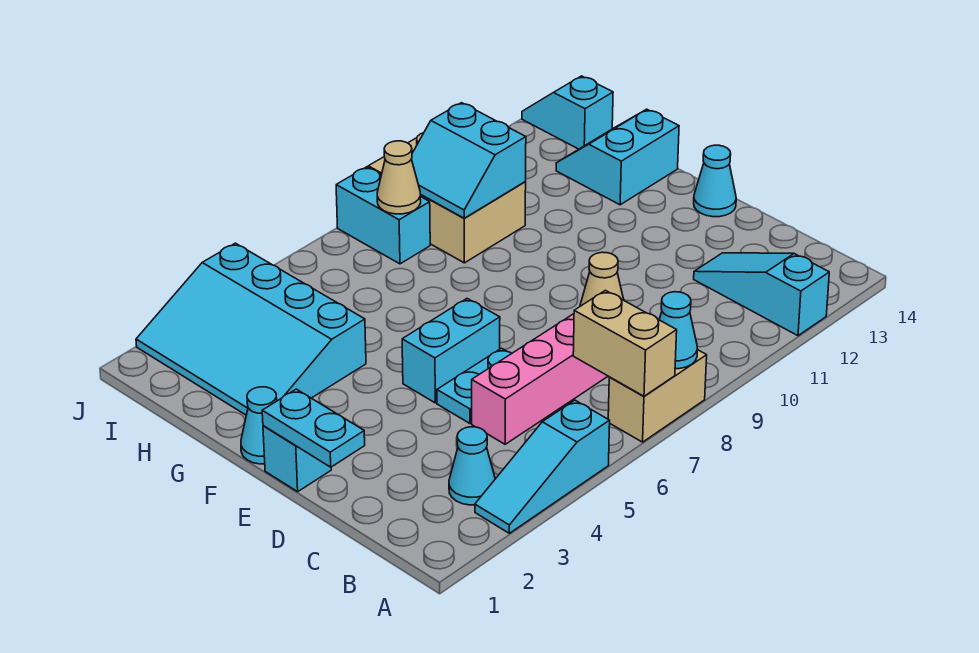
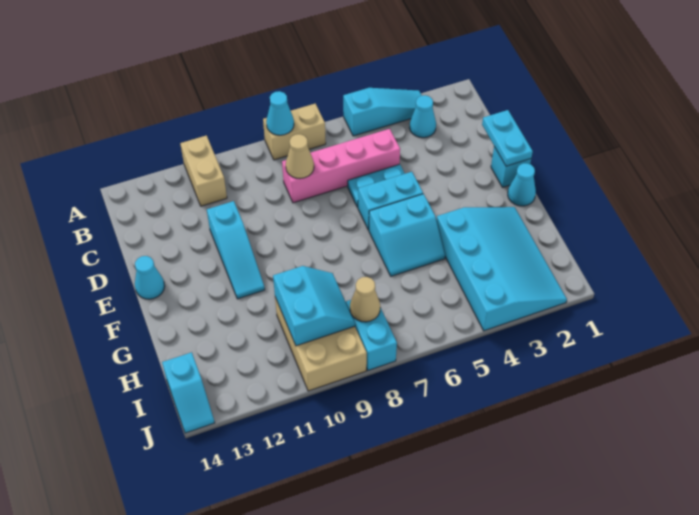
tan brick A7:B7 level 2 -> tan brick A11:B11 level 1
cyan slope A12:C12 level 1 top A -> cyan slope D11:F11 level 1 top D
cyan slope G13:H14 level 1 top G -> cyan slope F5:G6 level 1 top F

